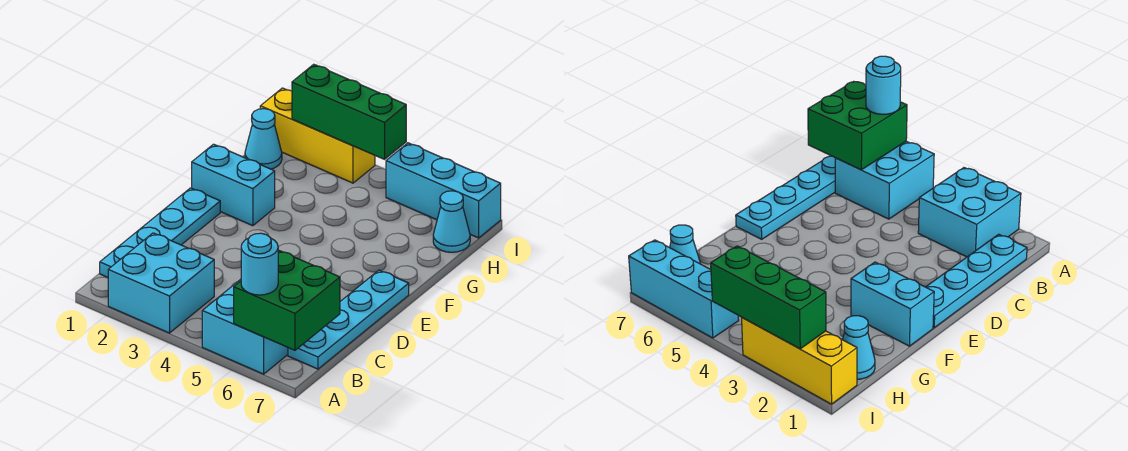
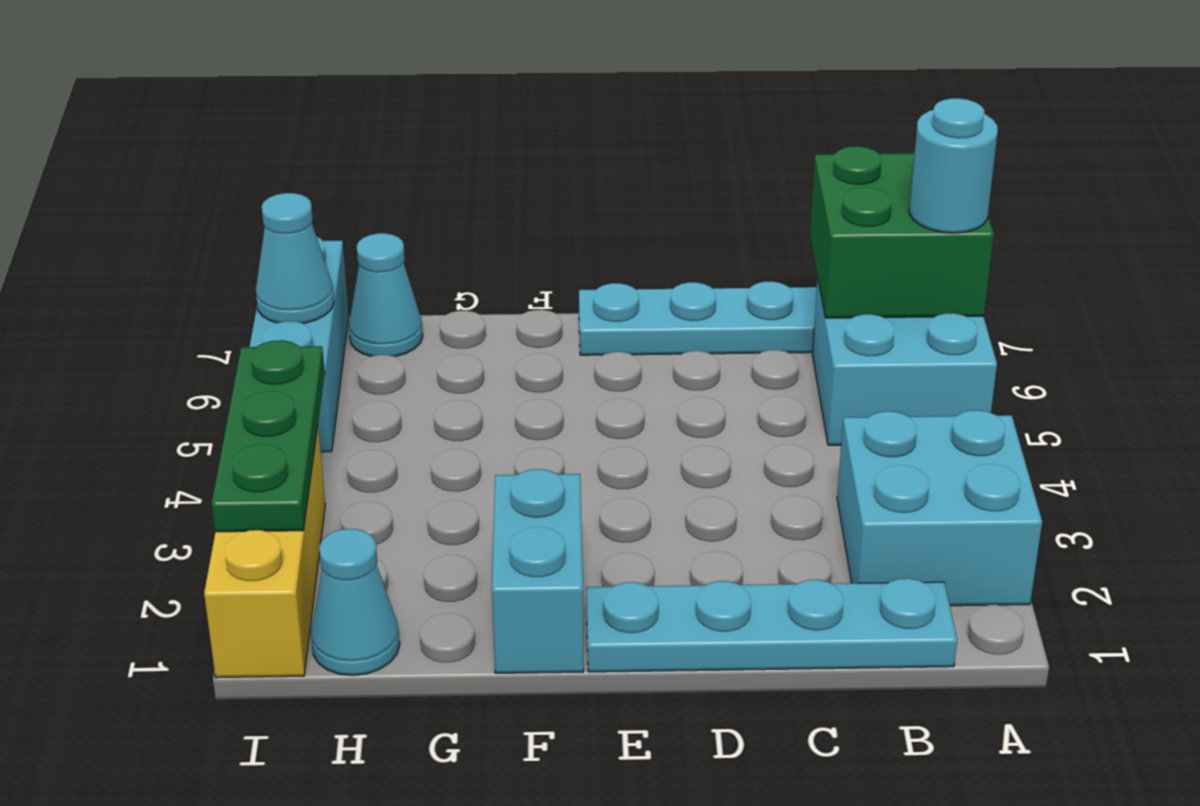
green brick I2:I4 level 2 -> green plate I2:I4 level 2
none -> cyan cone I6 level 2

